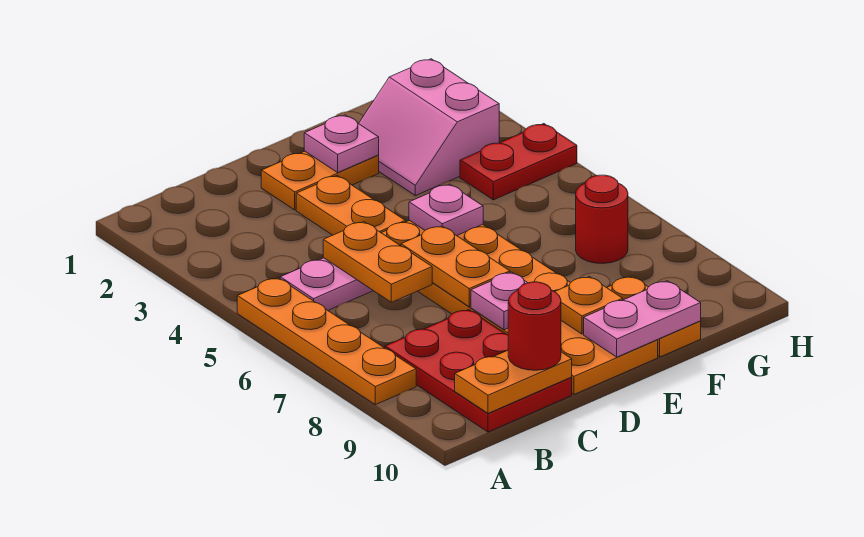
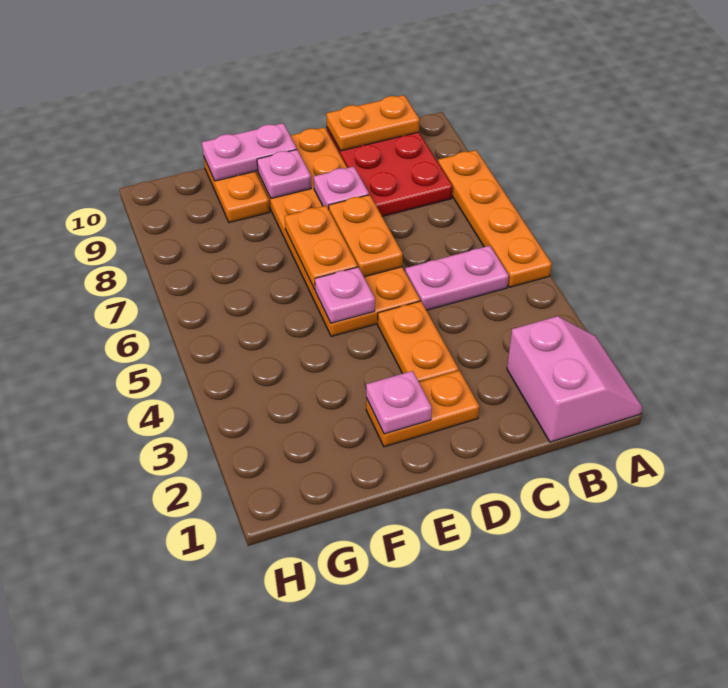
orange plate C5:C6 level 2 -> orange plate E6:E7 level 2
red round brick C10 level 3 -> none
orange plate E9 level 2 -> pink plate E9 level 2
pink slope F2:G3 level 1 top G -> pink slope A1:B2 level 1 top B
red plate G4:H4 level 1 -> none
red round brick G7 level 1 -> none

